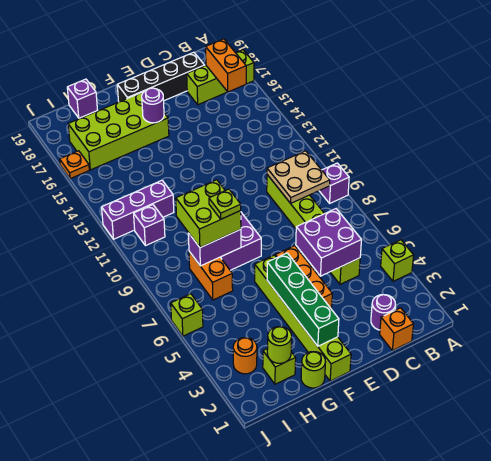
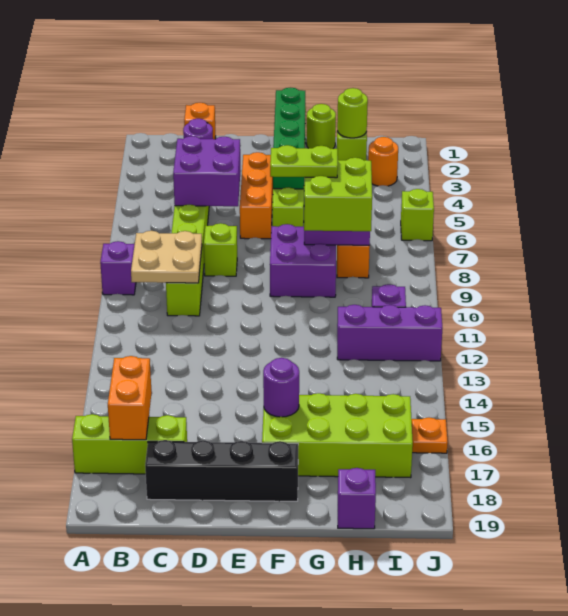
lime brick A4 level 1 -> lime brick D8 level 1
lime plate G8 level 4 -> lime plate F8:G8 level 4

